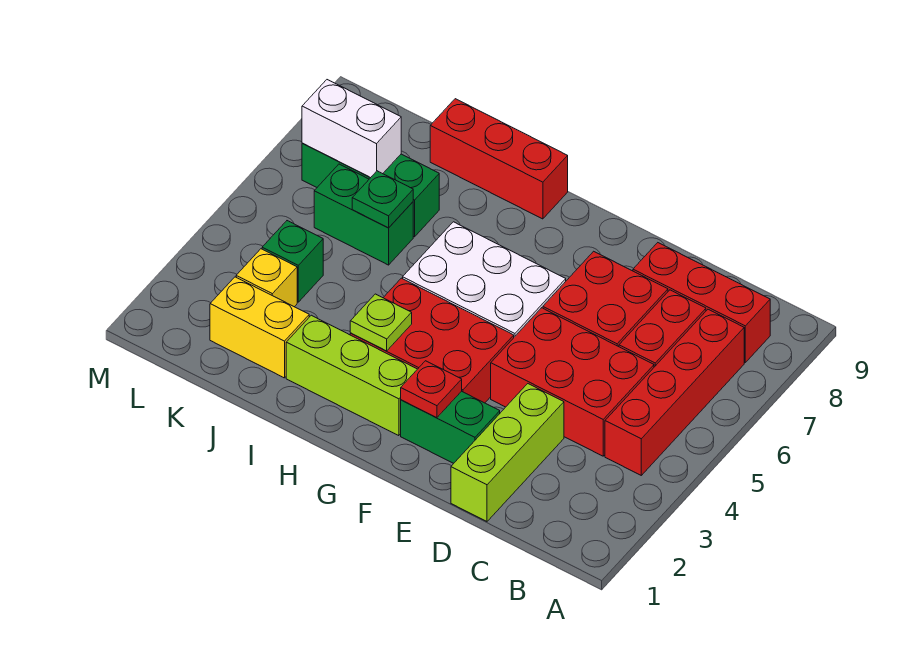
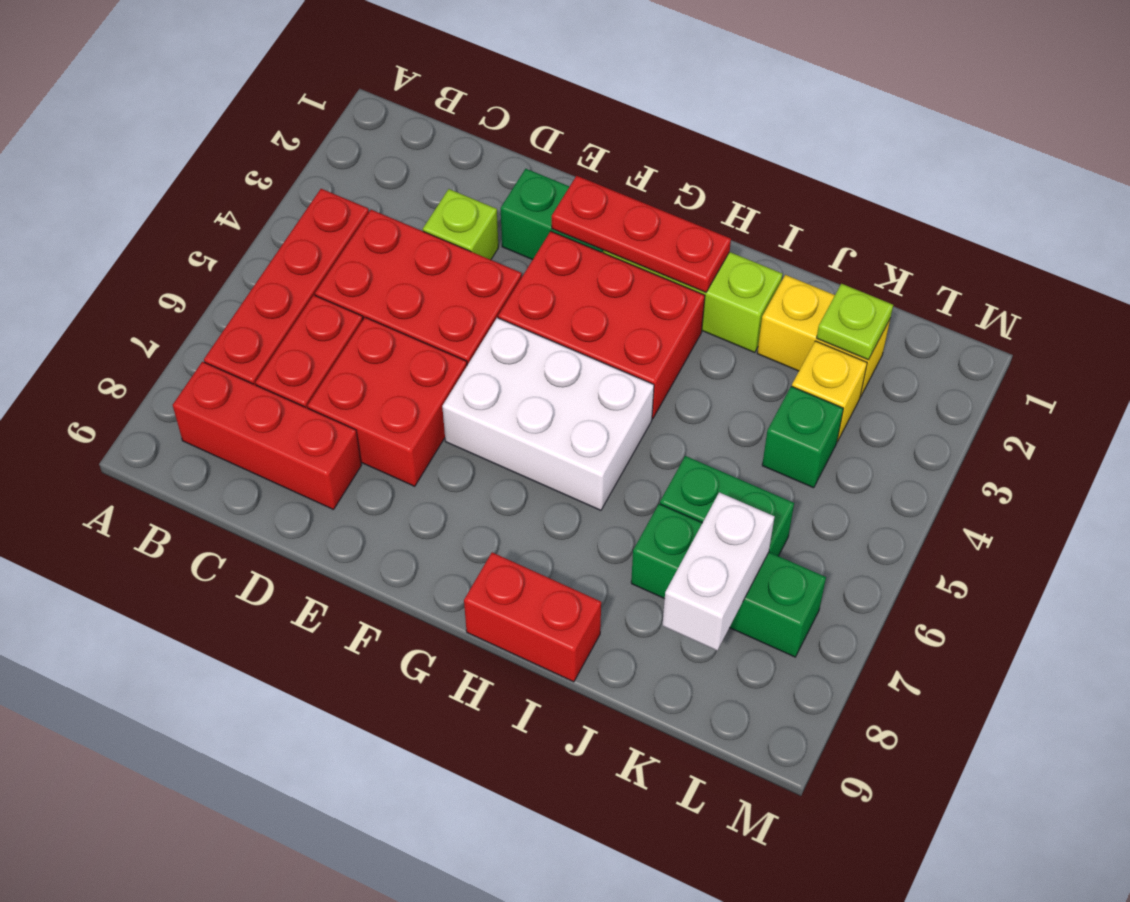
lime brick D1:D3 level 1 -> lime brick D3 level 1
red plate F2 level 2 -> red plate F2:H2 level 2
lime plate H3 level 2 -> lime plate K2 level 2
red brick H9:J9 level 1 -> red brick H9:I9 level 1
green plate J6 level 2 -> none
white brick K7:L7 level 2 -> white brick K7:K8 level 2

